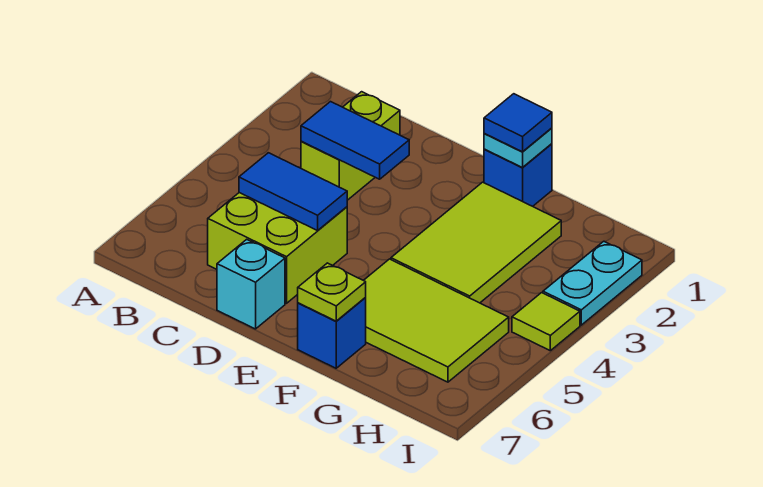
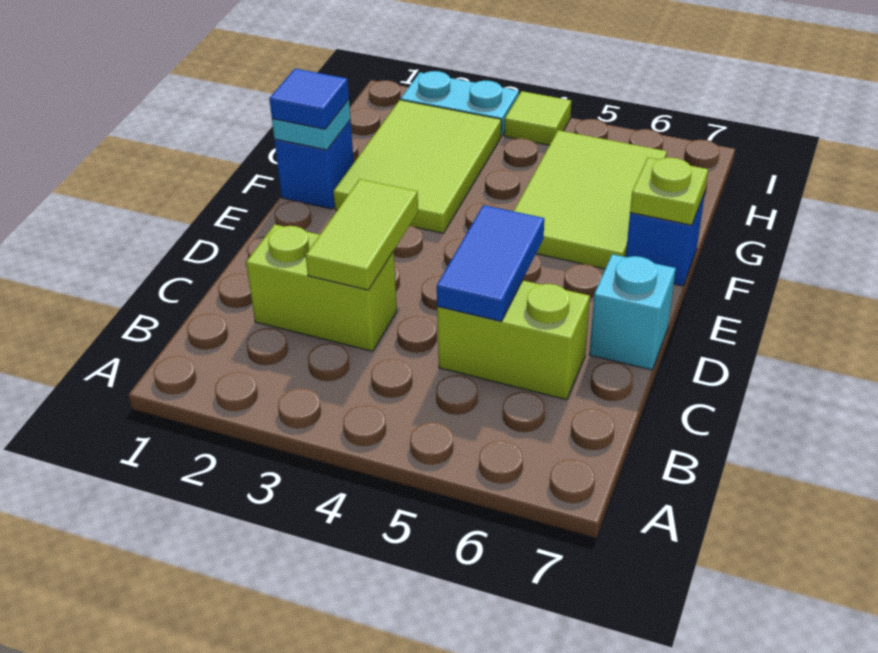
blue tile C3:D3 level 2 -> lime tile C3:D3 level 2
lime brick C5:D6 level 1 -> lime brick C5:C6 level 1
lime tile F2:G4 level 1 -> lime tile F2:H3 level 1

